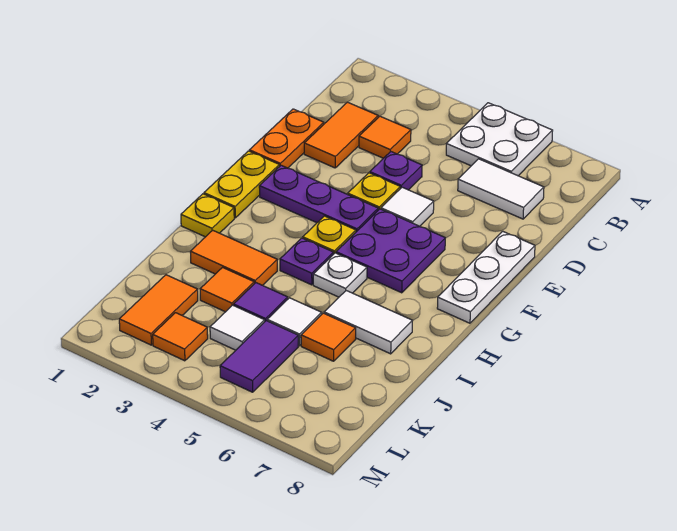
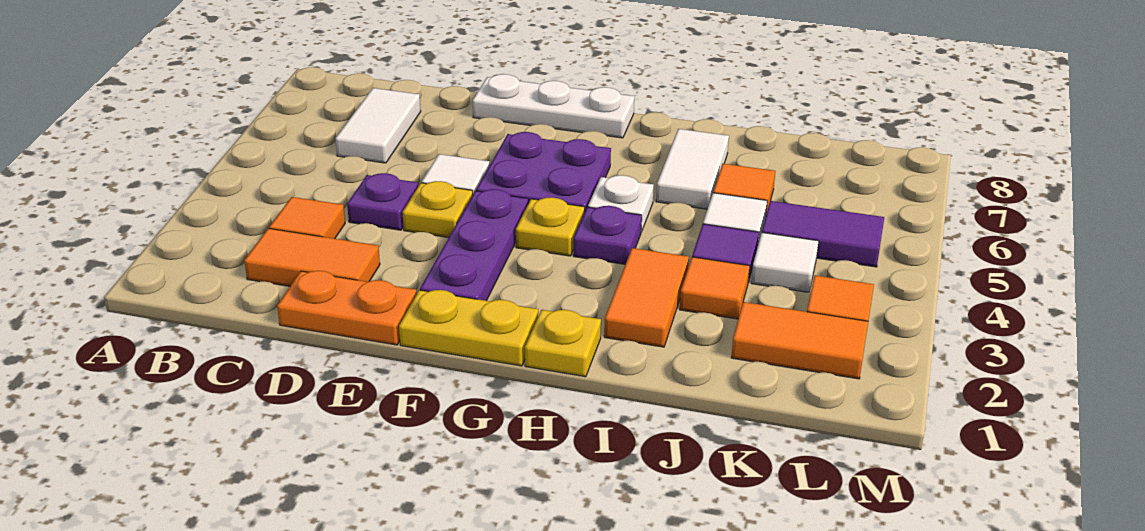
white plate A5:B6 level 1 -> none

